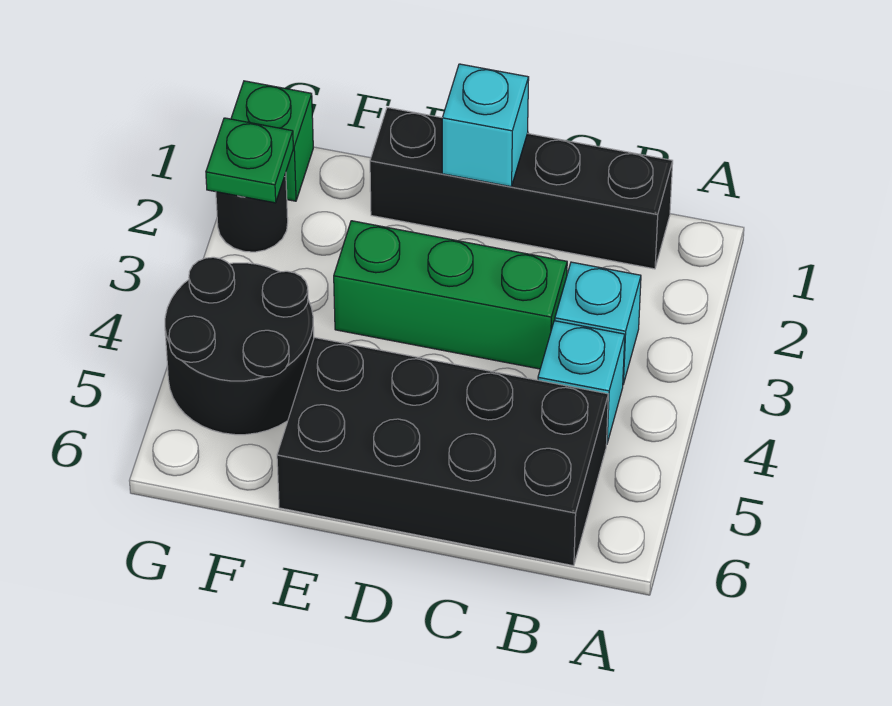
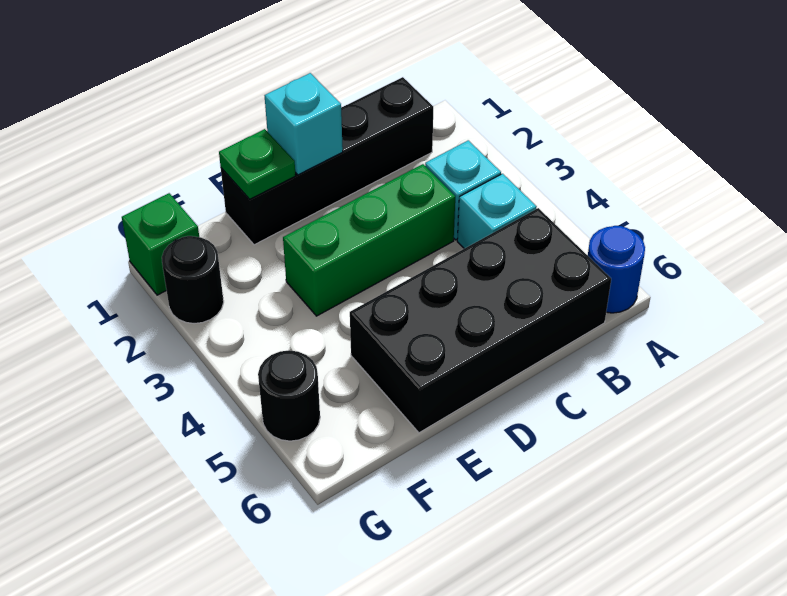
none -> blue round brick A6 level 1
black round brick F4:G5 level 1 -> black round brick G5 level 1
green plate G2 level 2 -> green plate E1 level 2

